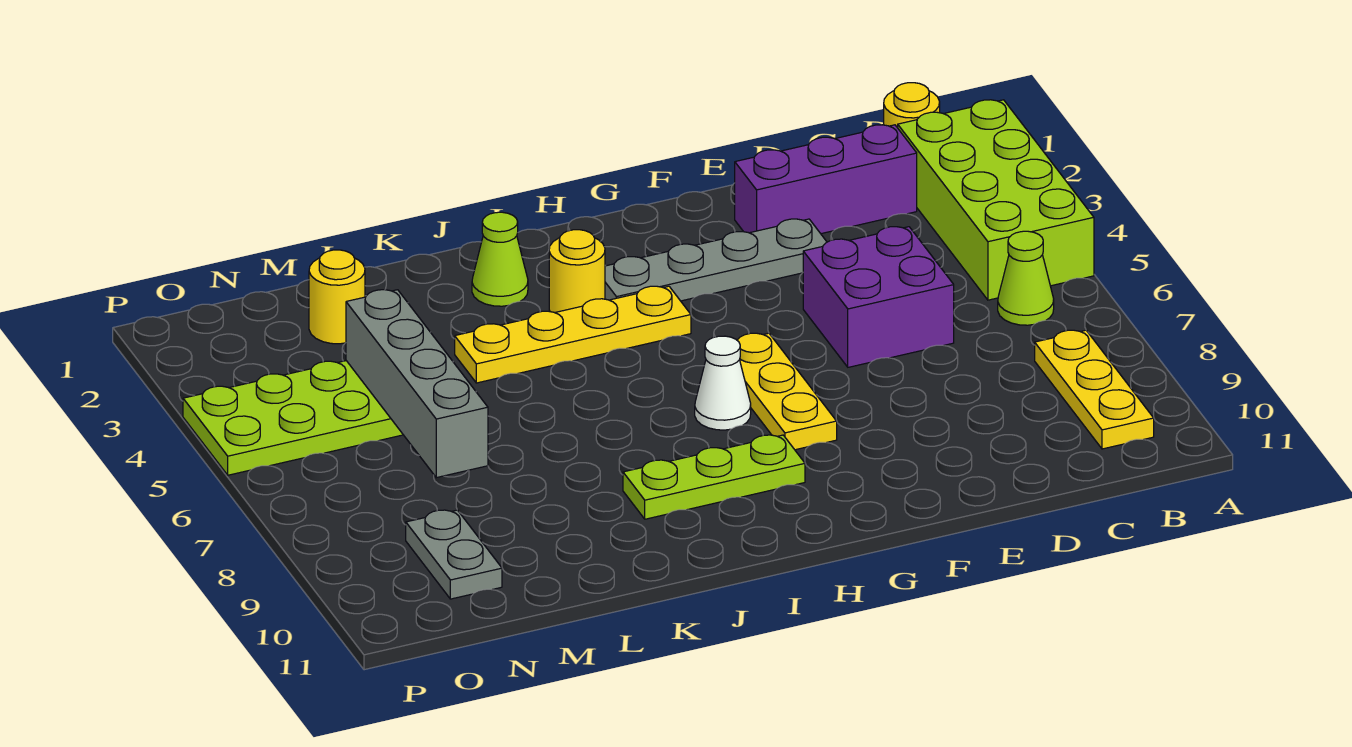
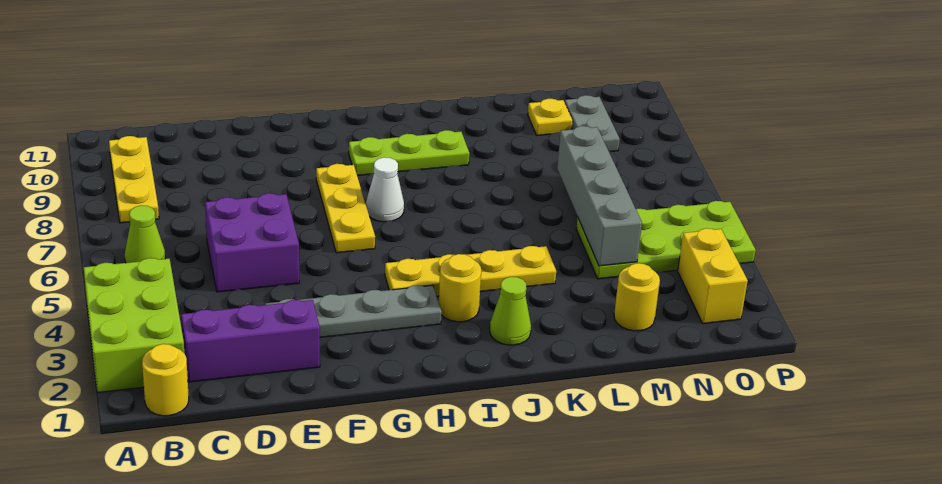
lime brick A2:B5 level 1 -> lime brick A2:B4 level 1
none -> yellow plate M10 level 1
none -> yellow brick O2:O3 level 1

